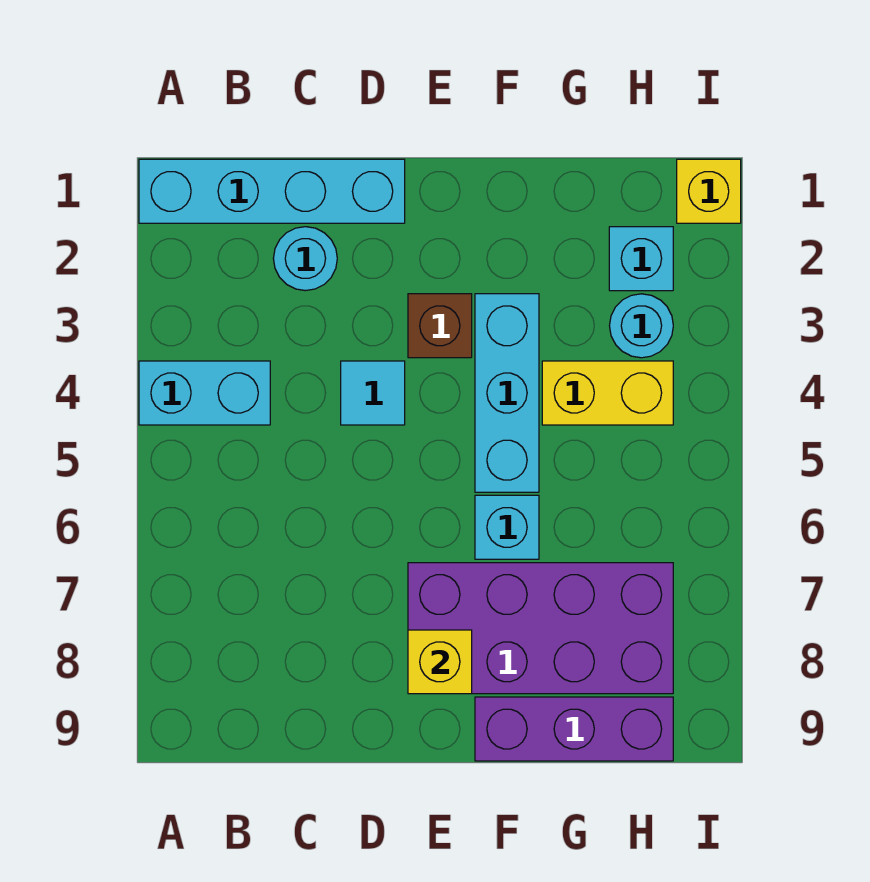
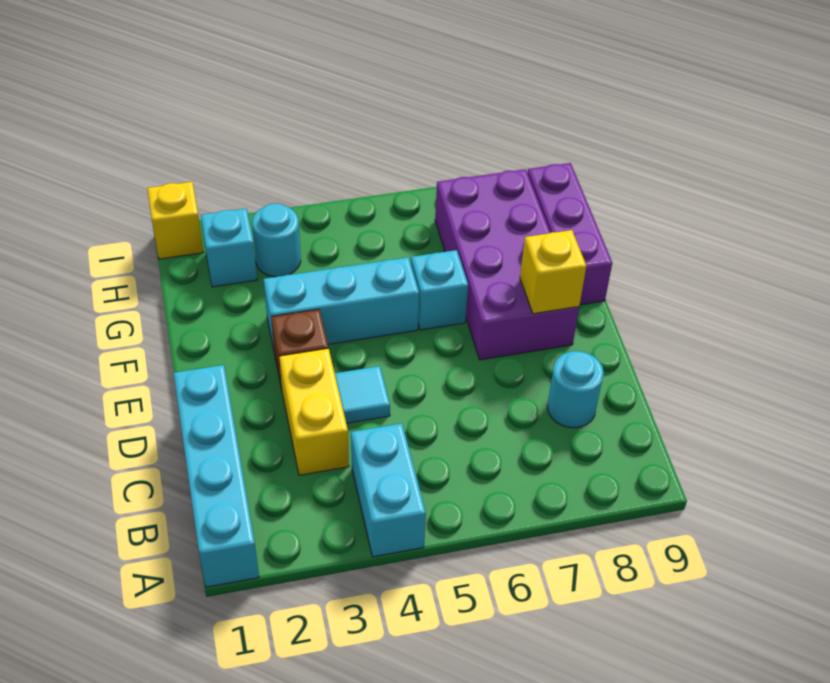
cyan round brick C2 level 1 -> cyan round brick C8 level 1
yellow brick G4:H4 level 1 -> yellow brick C3:D3 level 1

